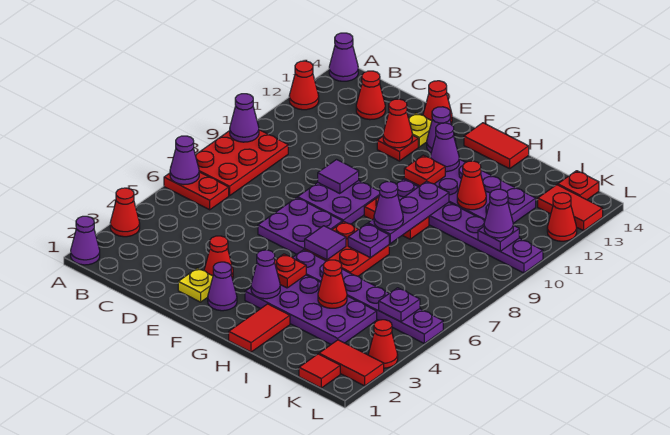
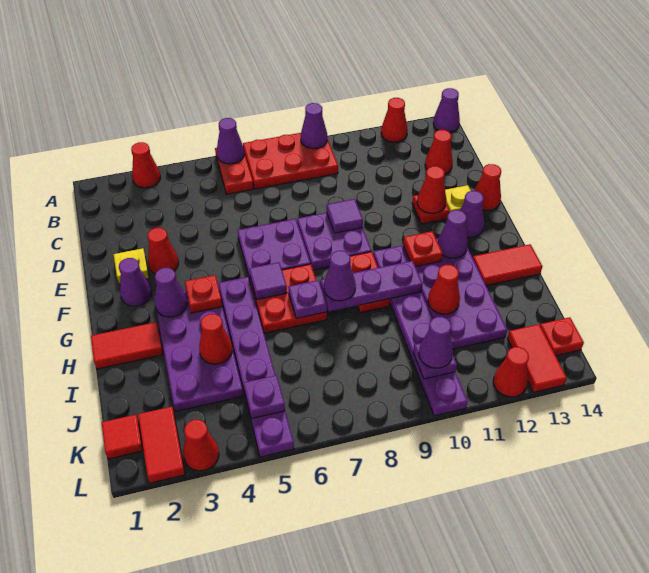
purple cone A1 level 1 -> none
red tile G14:H14 level 1 -> red tile H13:H14 level 1

